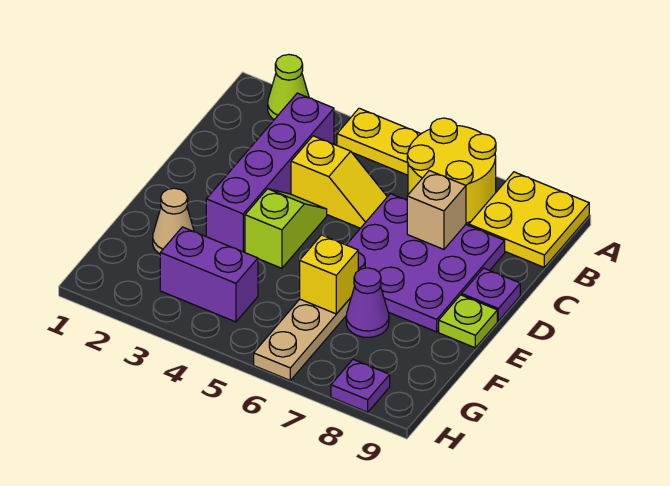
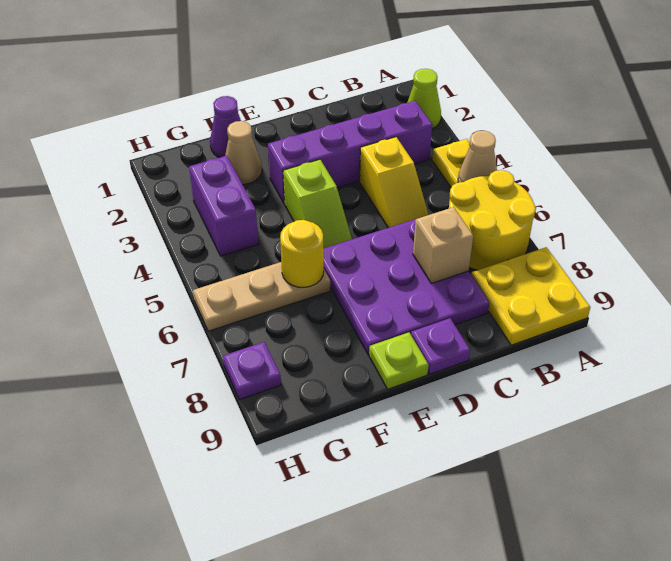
none -> tan cone A5 level 2
lime slope D4:E4 level 1 top E -> lime slope E4:E5 level 1 top 4
yellow brick F6 level 2 -> yellow round brick F6 level 2
purple cone F7 level 1 -> purple cone F1 level 1

